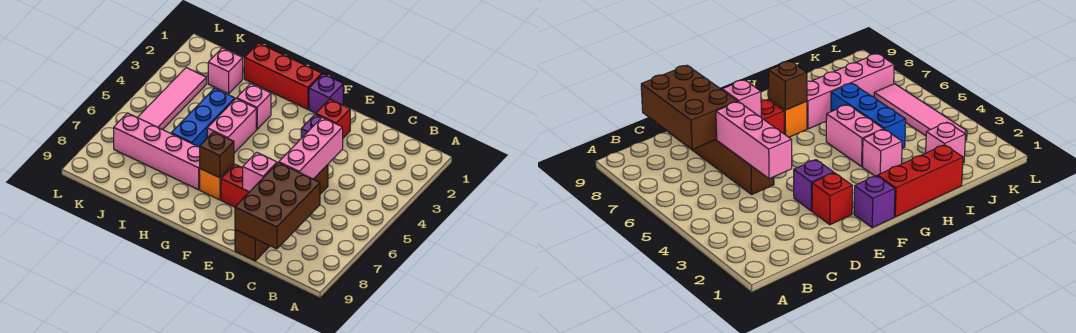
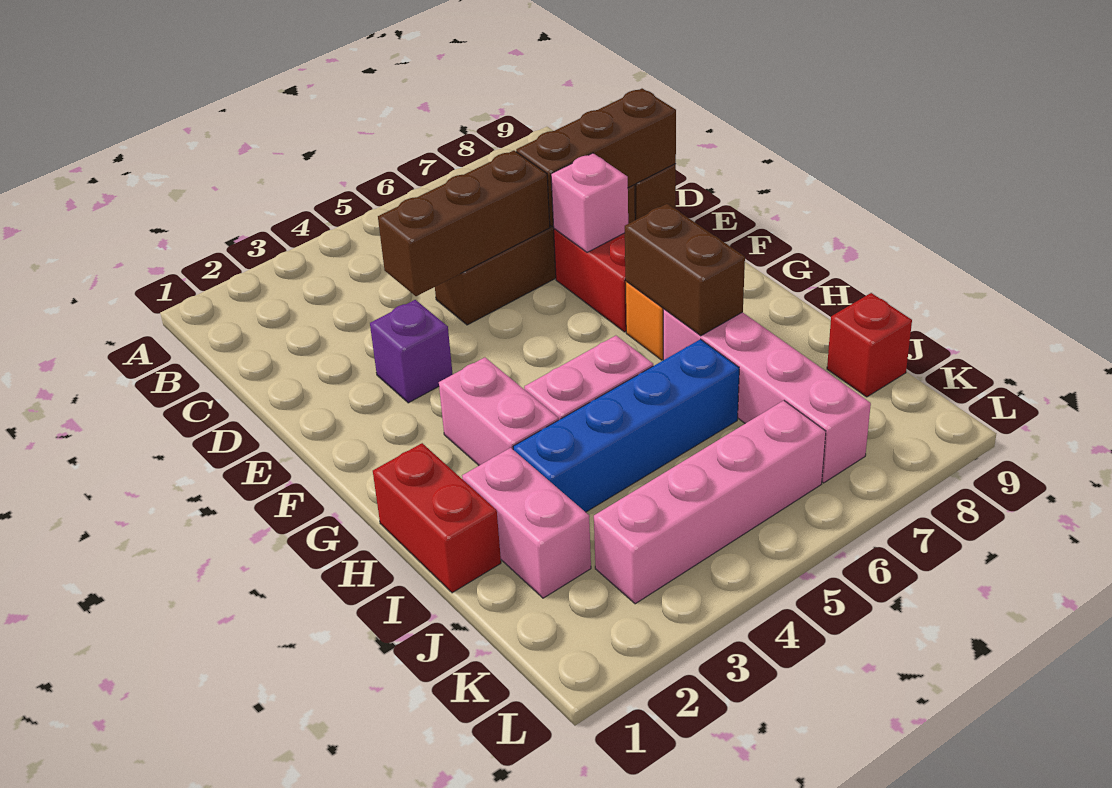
brown brick C7:D9 level 2 -> brown brick D7:D9 level 2
pink brick D4:D6 level 2 -> brown brick D4:D6 level 2
red brick E2 level 1 -> red brick J9 level 1
purple brick F1 level 1 -> none
red brick G1:I1 level 1 -> red brick H1:I1 level 1
brown brick G7 level 2 -> brown brick G7:H7 level 2
pink brick H3 level 1 -> pink brick G3:H3 level 1
blue brick I4:I6 level 1 -> blue brick I3:I6 level 1
pink brick J2 level 1 -> pink brick I2:J2 level 1
pink tile K3:K6 level 1 -> pink brick K3:K6 level 1

